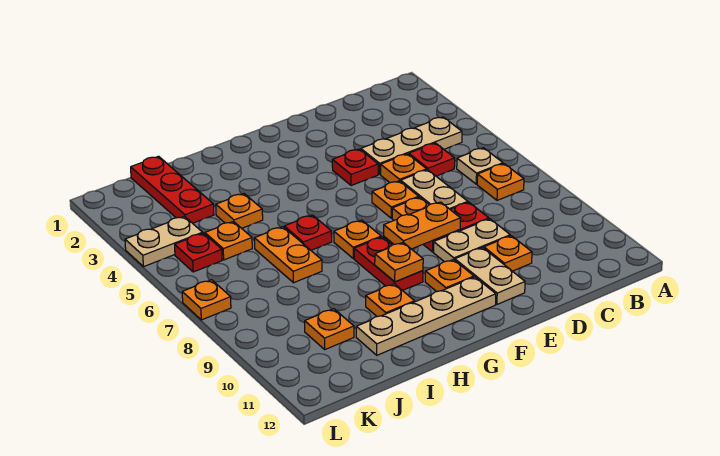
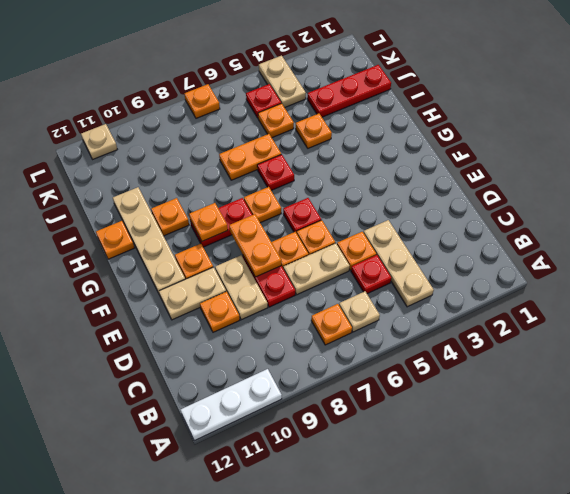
none -> white plate A10:A12 level 1
red plate E4 level 1 -> red plate F6 level 1
orange plate J10 level 1 -> orange plate H12 level 1
none -> tan plate L11 level 1

